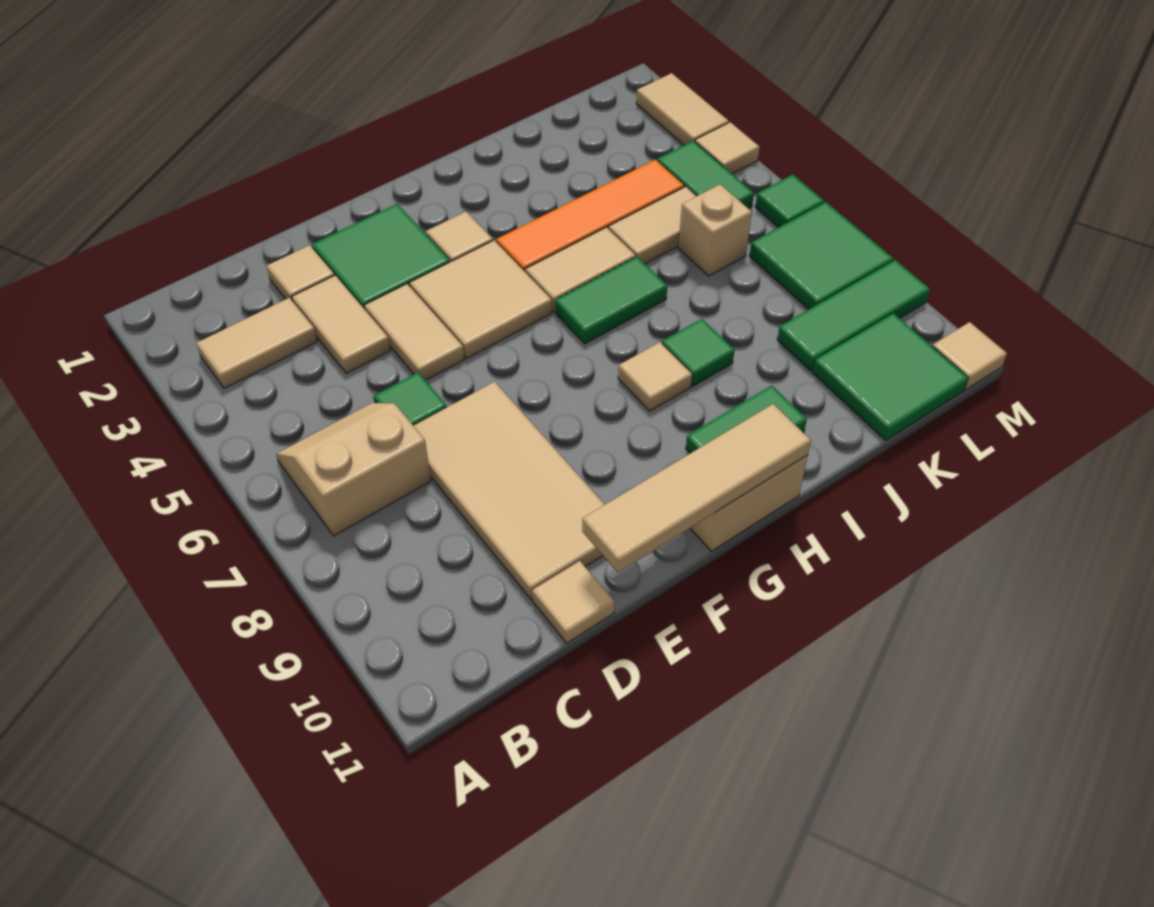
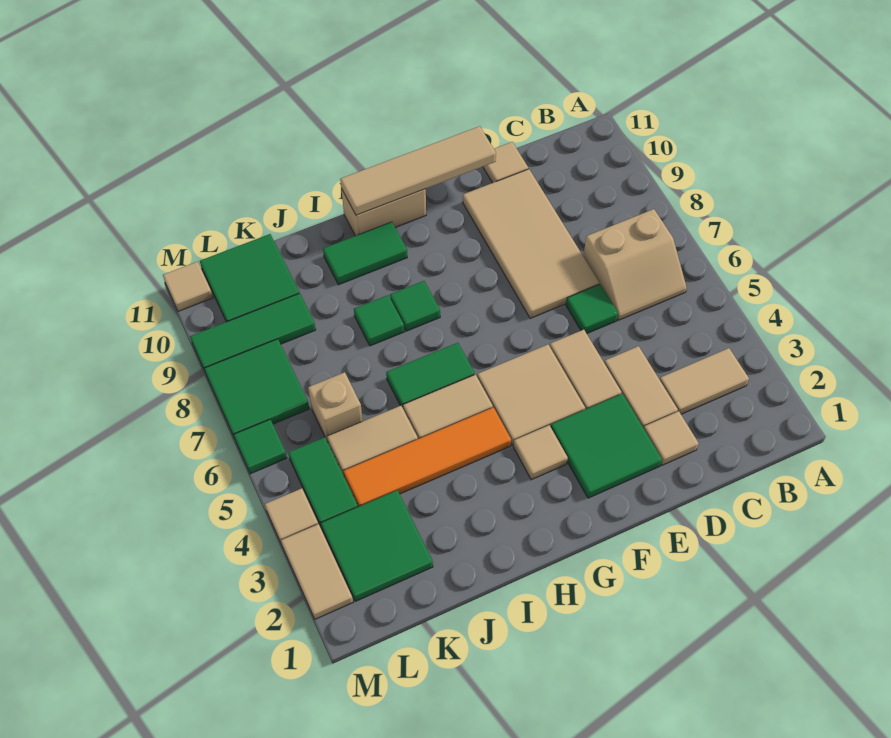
tan tile H8 level 1 -> green tile H8 level 1
none -> green tile K2:L3 level 1

